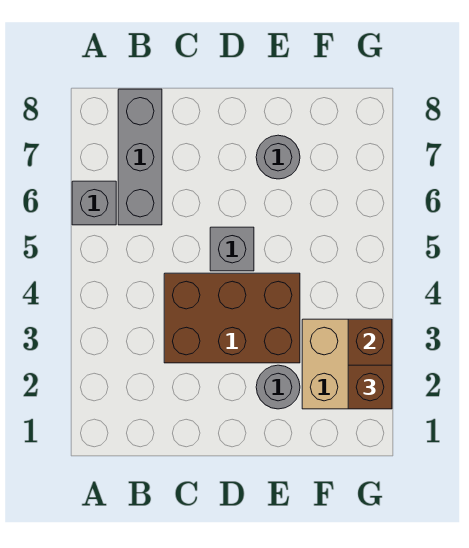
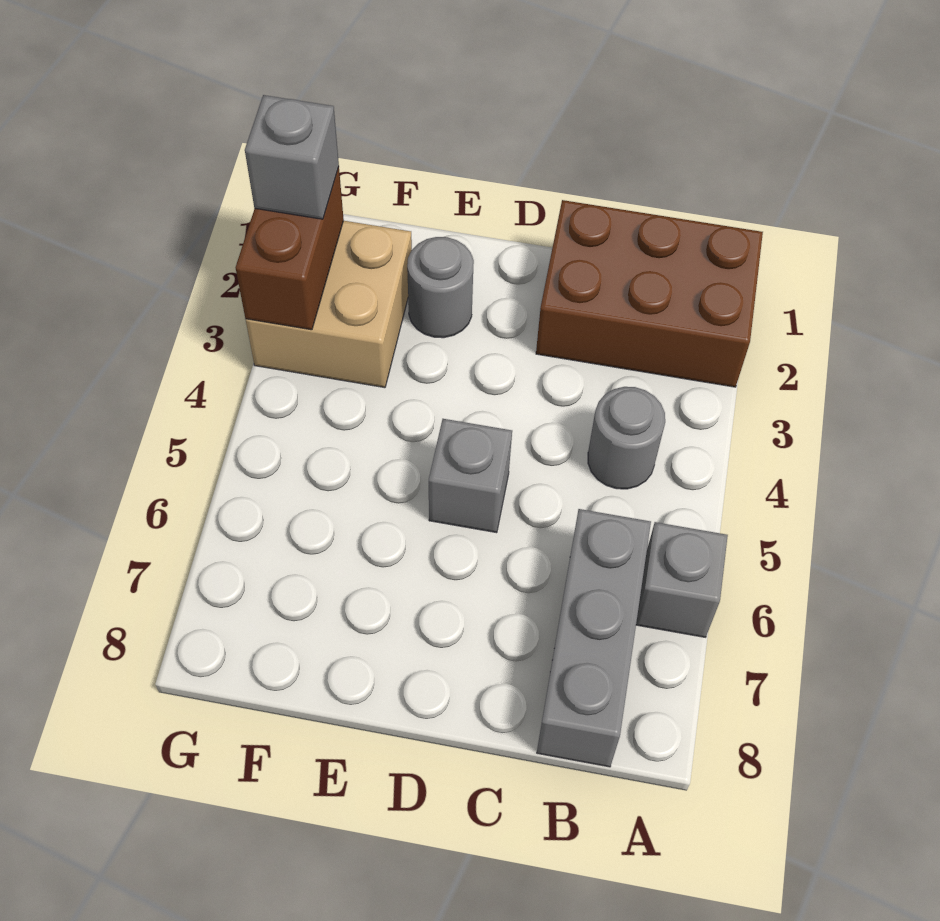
brown brick C3:E4 level 1 -> brown brick A1:C2 level 1
grey round brick E7 level 1 -> grey round brick B4 level 1
brown brick G2 level 3 -> grey brick G2 level 3

